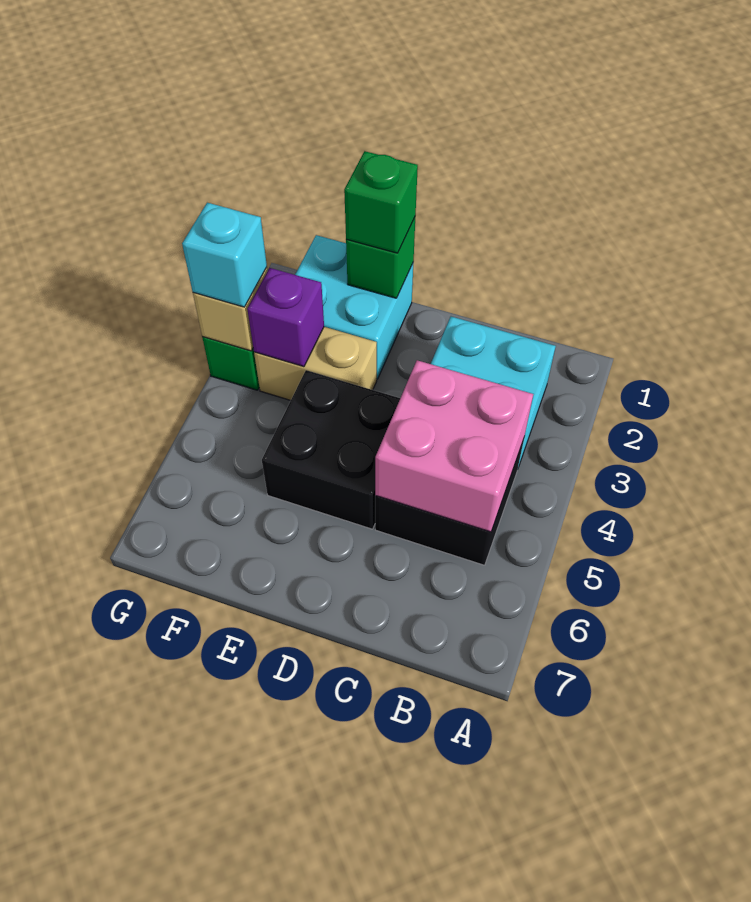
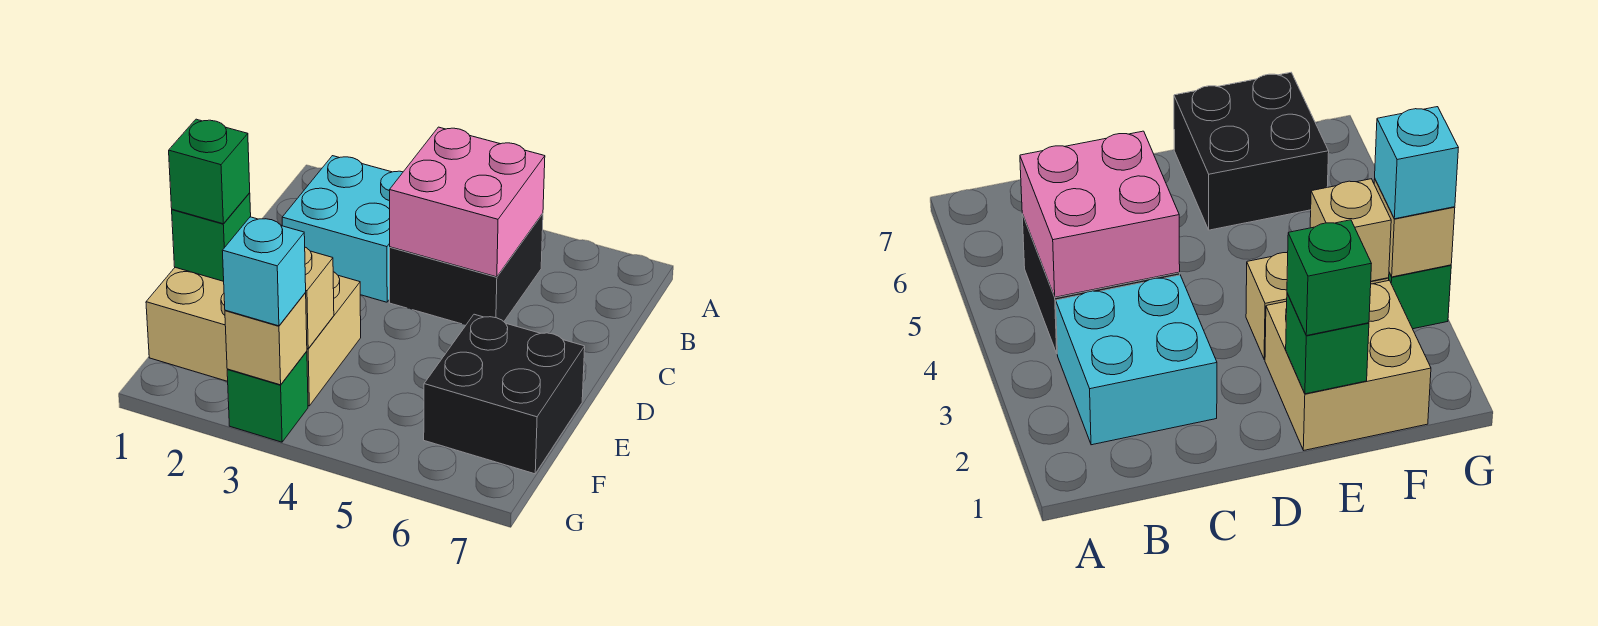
black brick D4:E5 level 1 -> black brick E6:F7 level 1
cyan brick E1:F2 level 1 -> tan brick E1:F2 level 1
purple brick F3 level 2 -> tan brick F3 level 2

